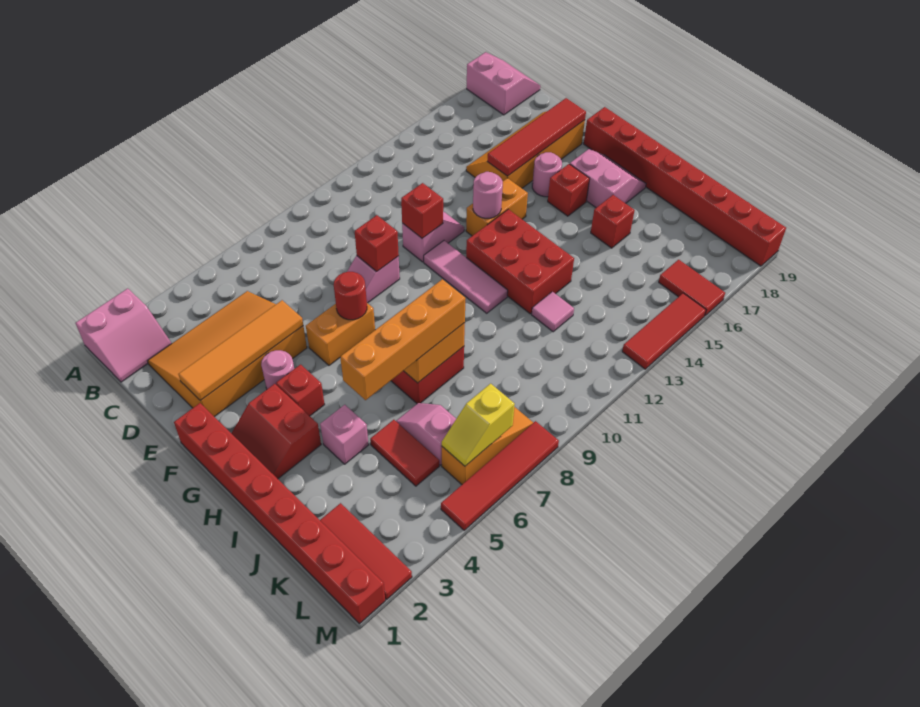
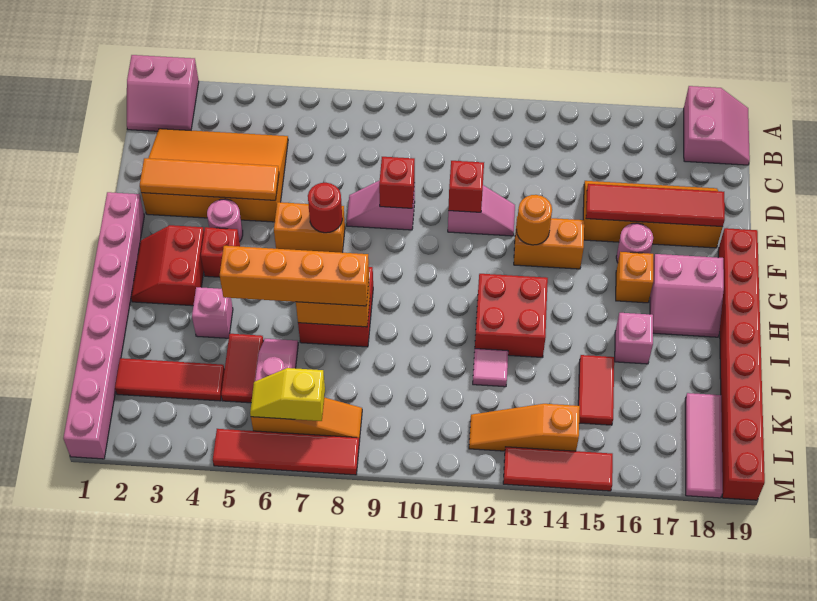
red brick F1:M1 level 1 -> pink brick F1:M1 level 1
pink tile F11:H11 level 1 -> pink tile K18:M18 level 1
pink round brick F13 level 2 -> orange round brick F13 level 2
red brick G12:I13 level 1 -> red brick H12:I13 level 1
red brick G16 level 1 -> orange brick G16 level 1
pink slope G17:H18 level 1 top 17 -> pink slope G17:H18 level 1 top G
red brick I16 level 1 -> pink brick I16 level 1
red tile K2:M2 level 1 -> red tile K2:K4 level 1
none -> orange slope L12:L14 level 1 top 14
red tile L16:M16 level 1 -> red tile J15:K15 level 1

